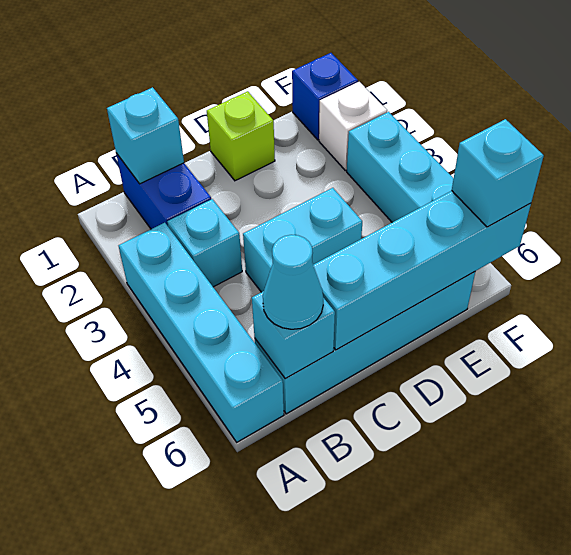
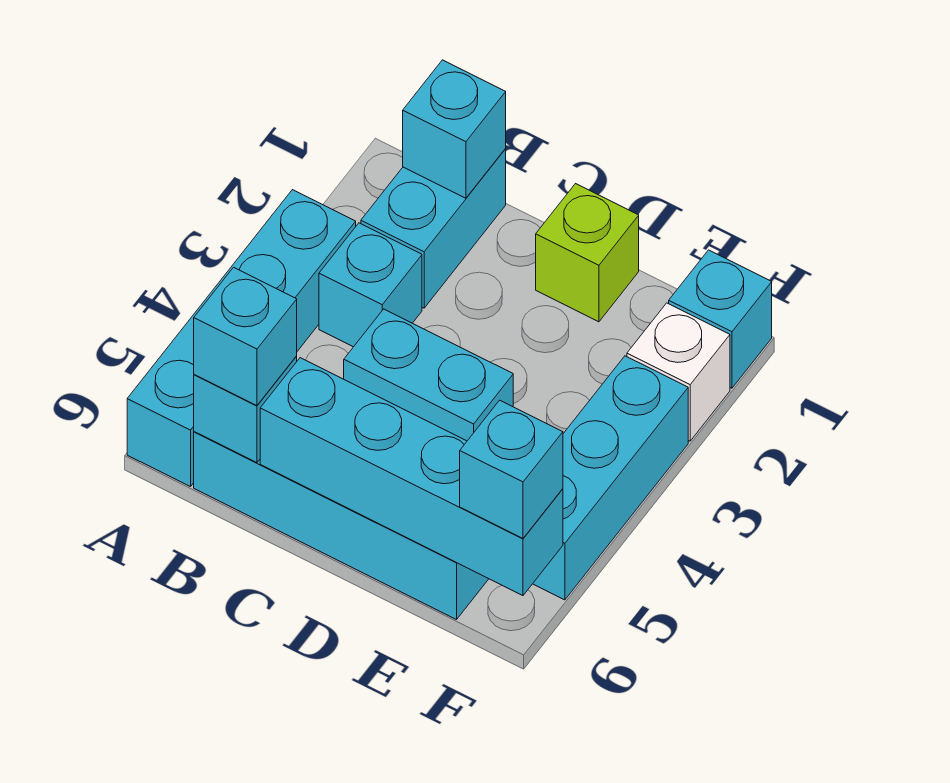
blue brick B1:B2 level 1 -> cyan brick B1:B2 level 1
cyan cone B6 level 3 -> cyan brick B6 level 3
blue brick F1 level 1 -> cyan brick F1 level 1

